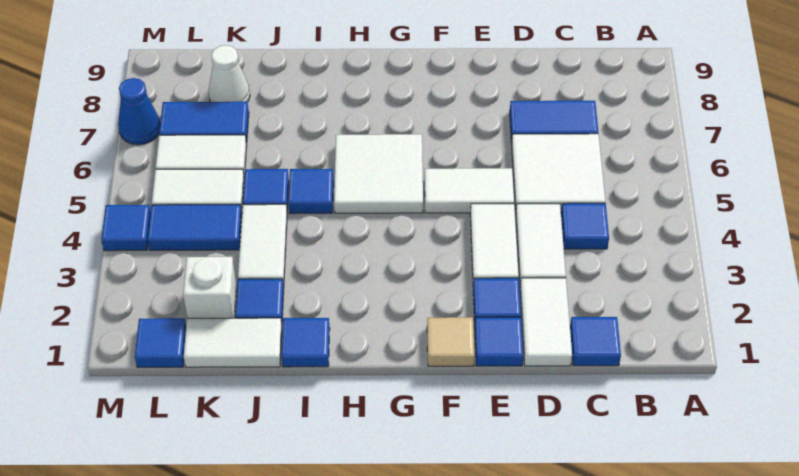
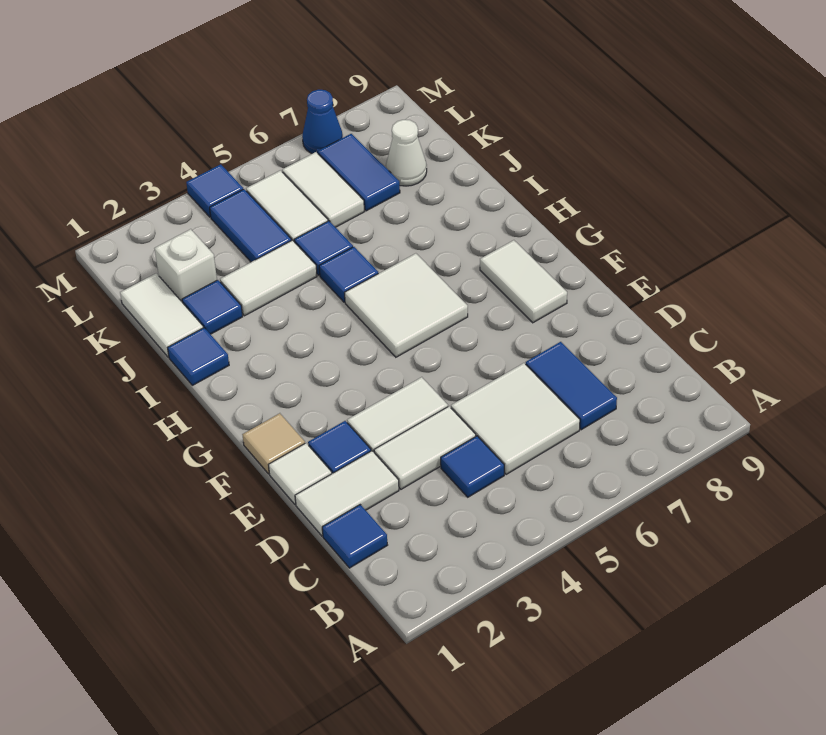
blue tile E1 level 1 -> white tile E1 level 1
white tile E5:F5 level 1 -> white tile F8:G8 level 1
blue tile L1 level 1 -> none

